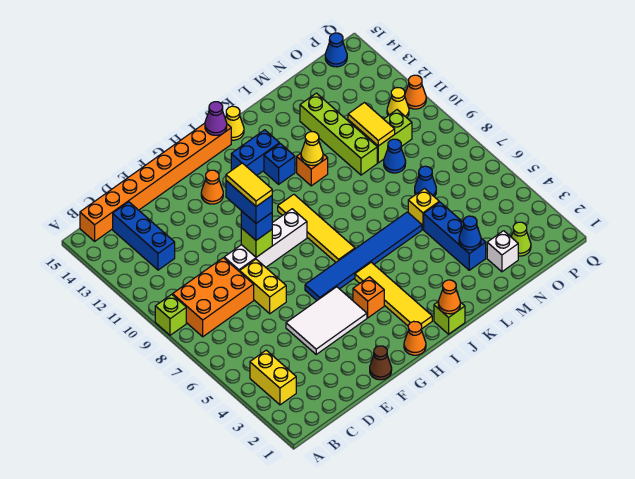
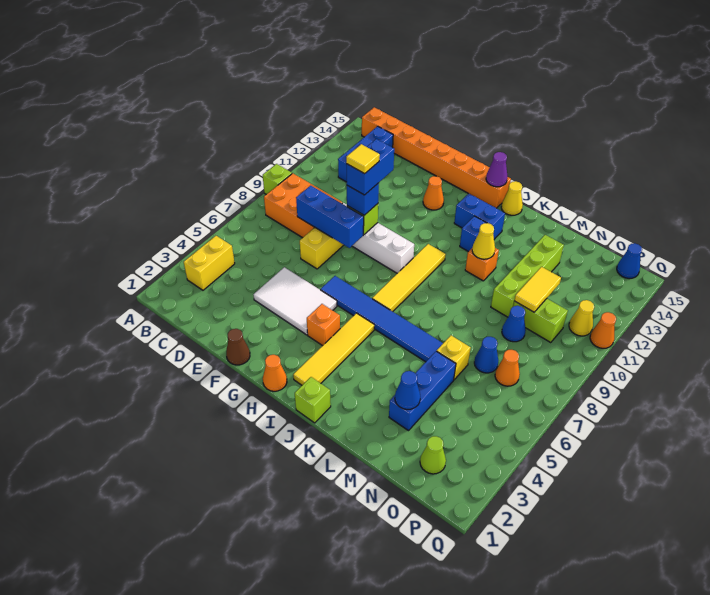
none -> blue brick D8:F8 level 2
yellow tile F9:F10 level 5 -> yellow tile F9 level 5
orange cone J1 level 2 -> orange cone O7 level 1
white brick N2 level 1 -> none

